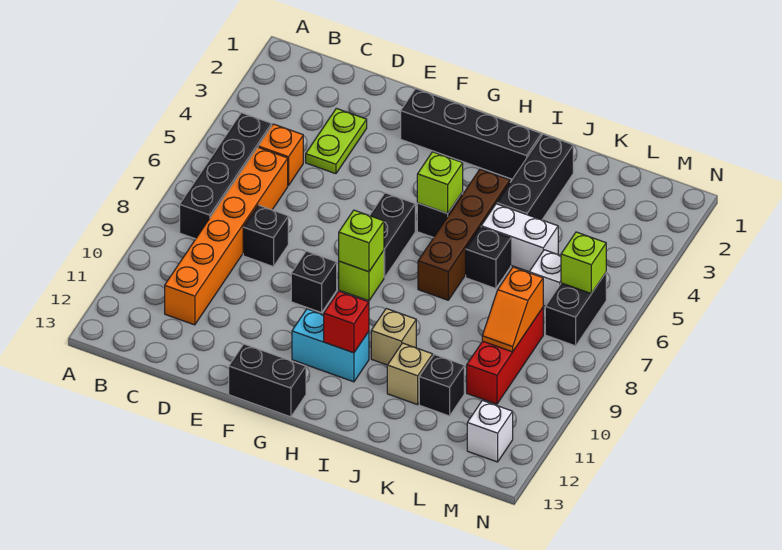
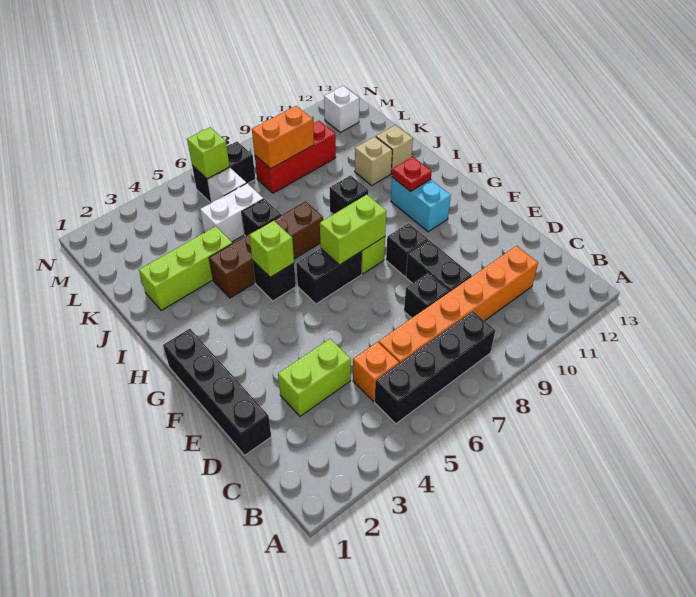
lime plate D3:D4 level 1 -> lime brick D3:D4 level 1
black brick F2:I2 level 1 -> black brick D1:G1 level 1
black brick F13:G13 level 1 -> black brick D9:E9 level 1
lime brick G8 level 2 -> lime brick G7:G8 level 2
red brick H11 level 2 -> red plate H11 level 2
tan brick I10 level 1 -> tan brick J12 level 1
black brick J2:J4 level 1 -> lime brick J2:J4 level 1
white brick J5:K5 level 1 -> white brick K5:K6 level 1
black brick K11 level 1 -> black brick I9 level 1
orange slope L8:L9 level 2 top 8 -> orange brick L8:L9 level 2

